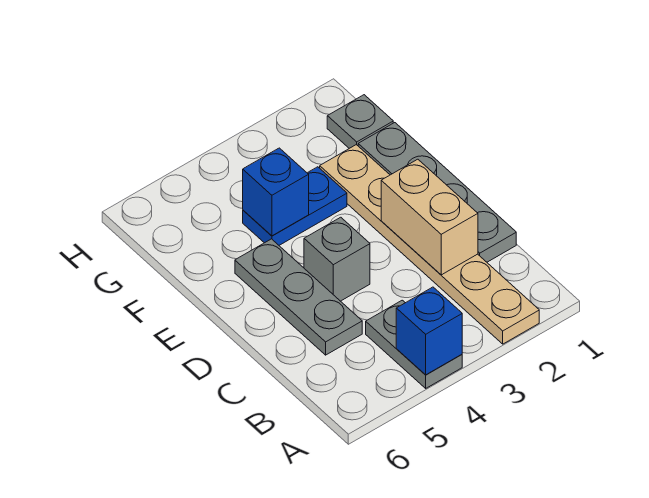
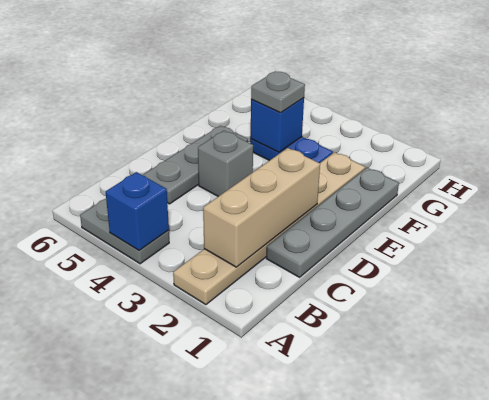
grey plate A4:B4 level 1 -> grey plate A4:A5 level 1
tan brick C2:D2 level 2 -> tan brick B2:D2 level 2
grey plate G1 level 1 -> grey plate F4 level 3

